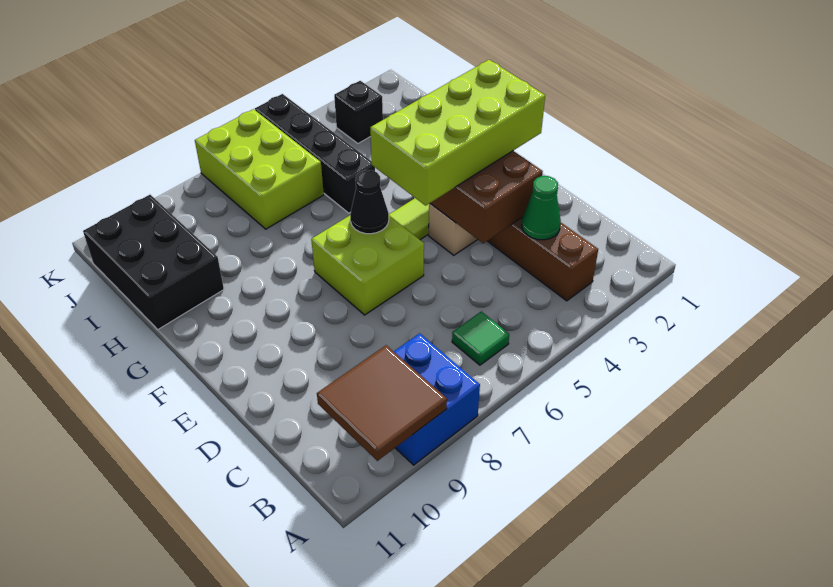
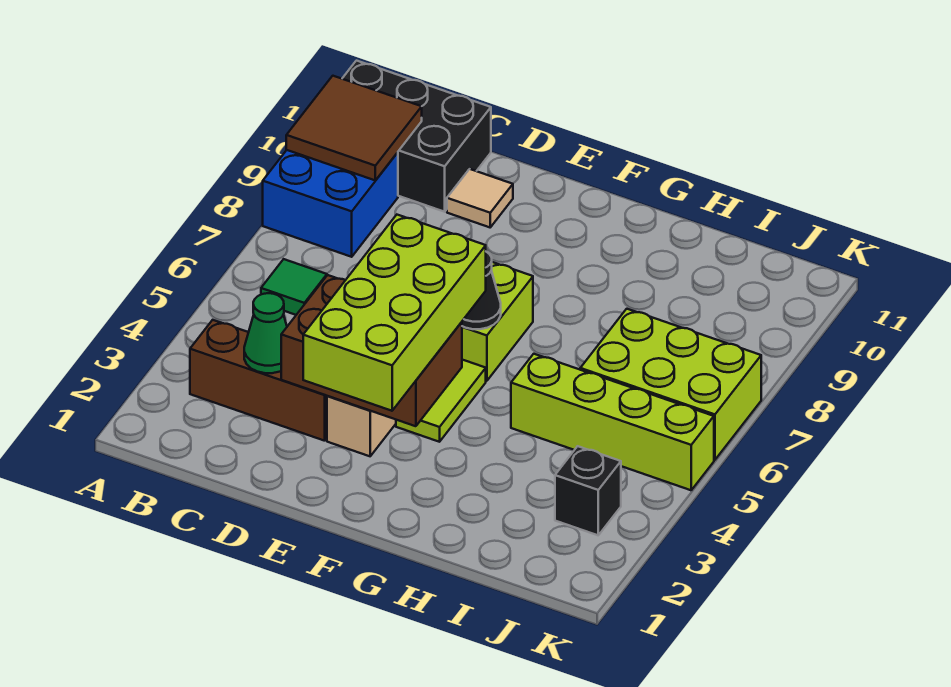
none -> tan tile D10 level 1
black brick H5:K5 level 1 -> lime brick H5:K5 level 1
black brick H10:J11 level 1 -> black brick A10:C11 level 1

